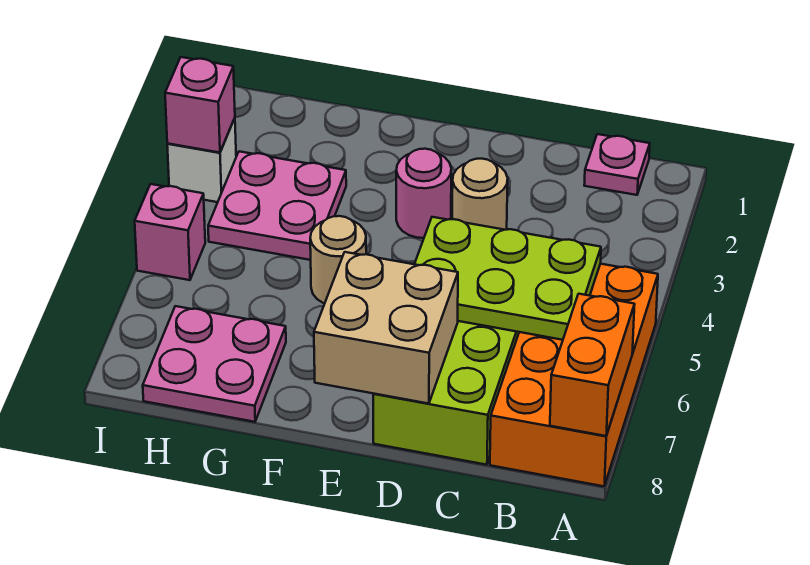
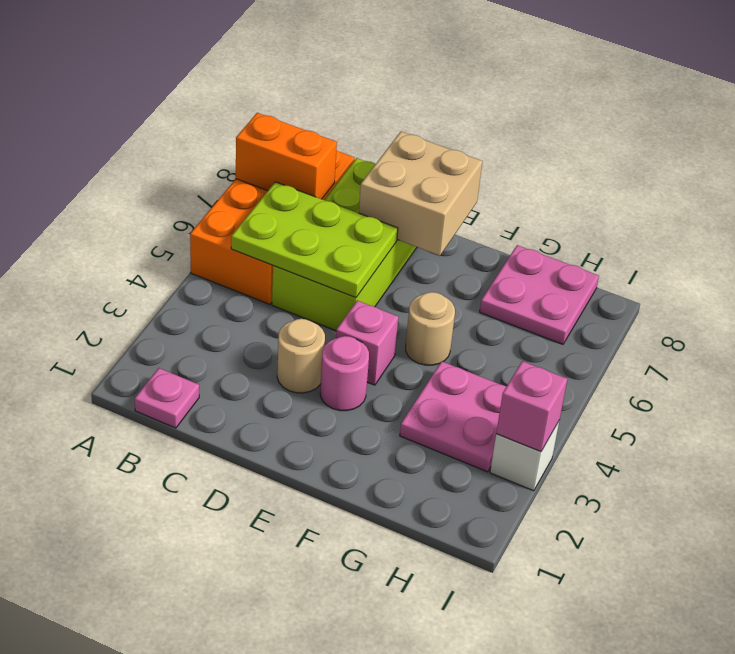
orange brick A7:A8 level 2 -> orange brick A7:B7 level 2
pink brick I5 level 1 -> pink brick E4 level 1

